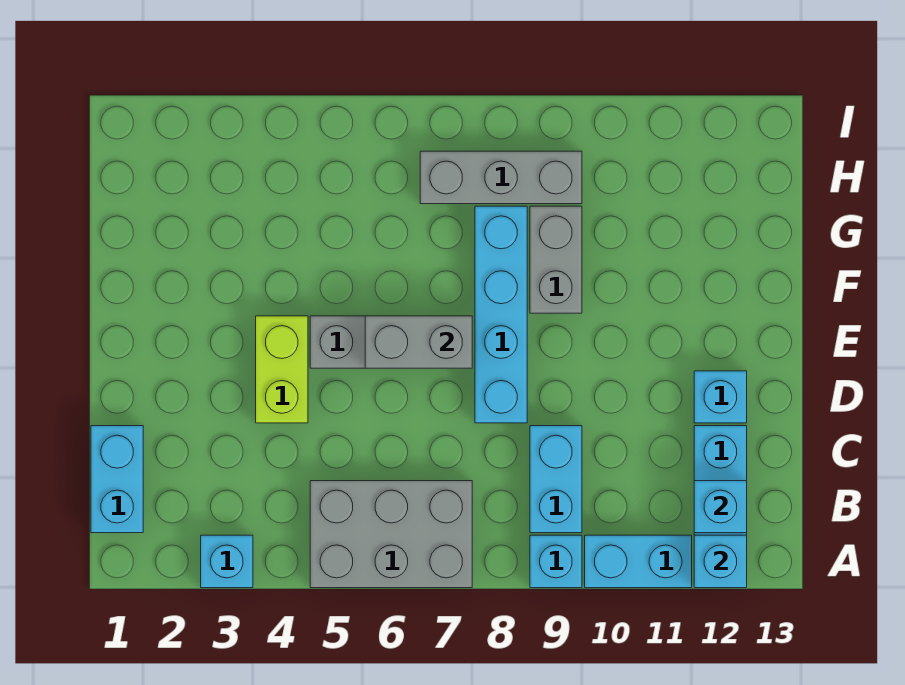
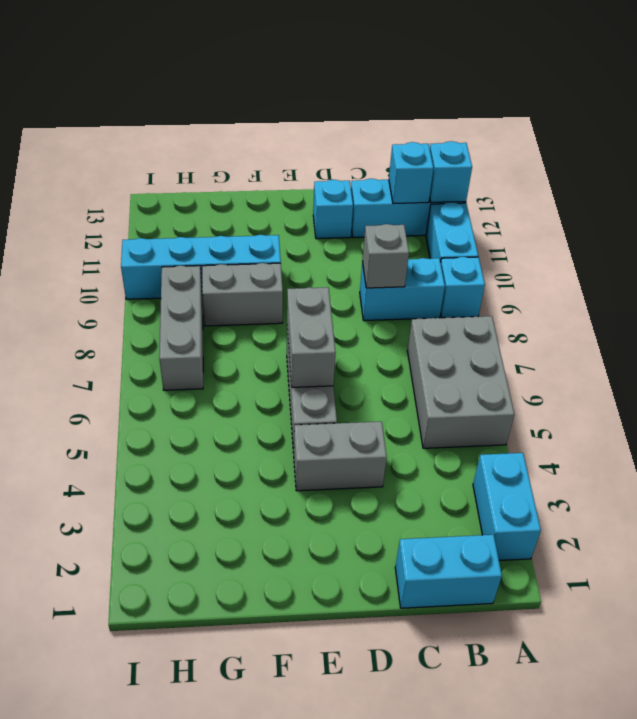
cyan brick A3 level 1 -> cyan brick A2:A3 level 1
none -> grey brick C9 level 2
lime brick D4:E4 level 1 -> grey brick D4:E4 level 1
cyan brick D8:G8 level 1 -> cyan brick F10:I10 level 1

